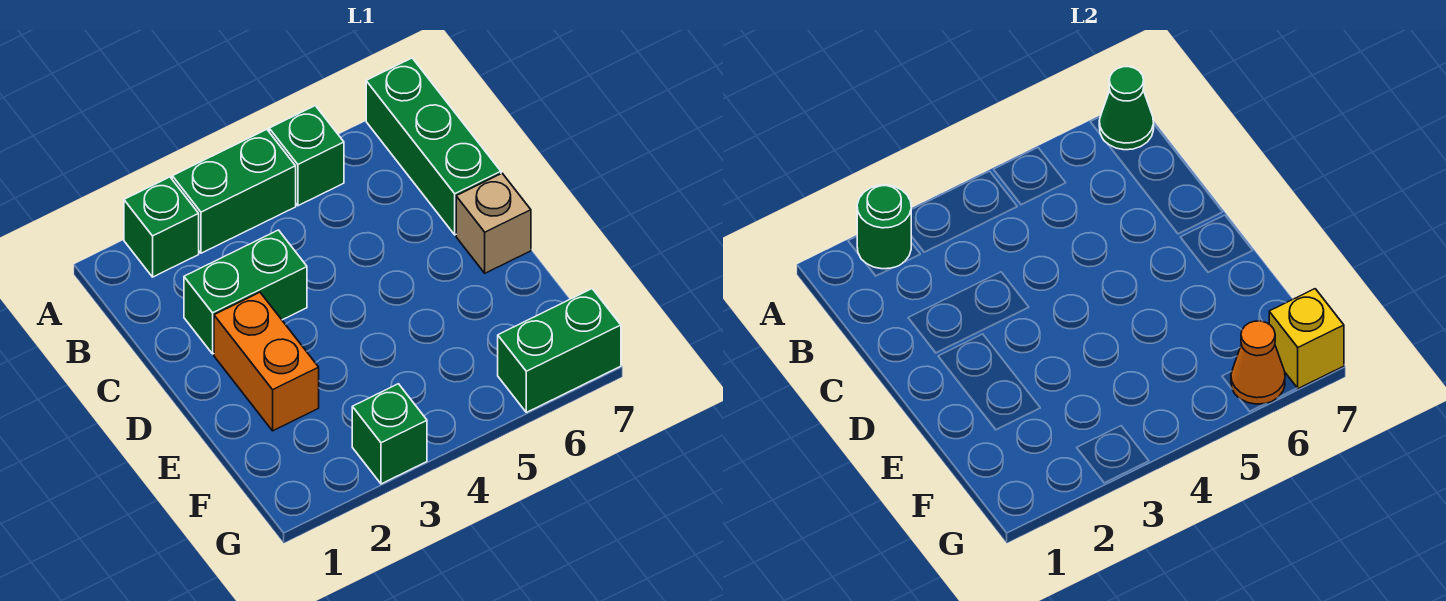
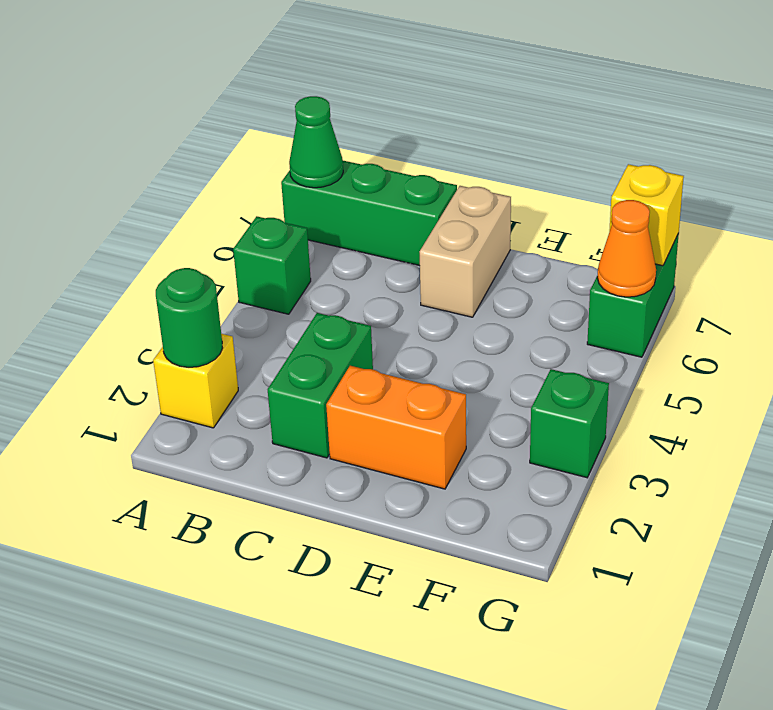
green brick A2 level 1 -> yellow brick A2 level 1
green brick A3:A4 level 1 -> none
tan brick D7 level 1 -> tan brick D6:D7 level 1

